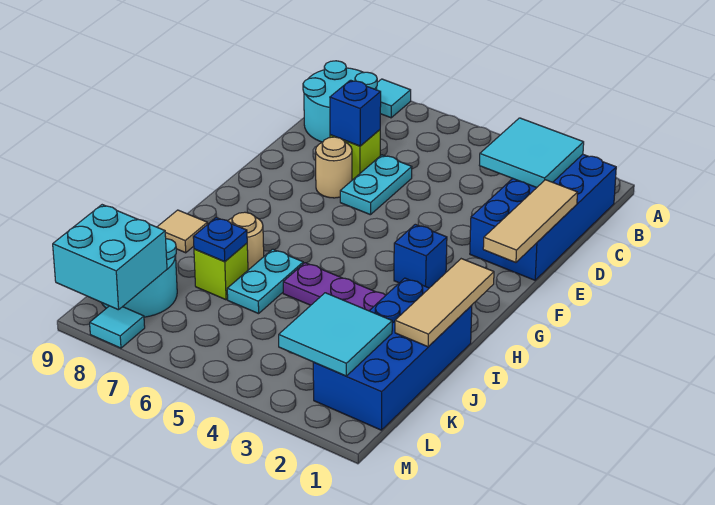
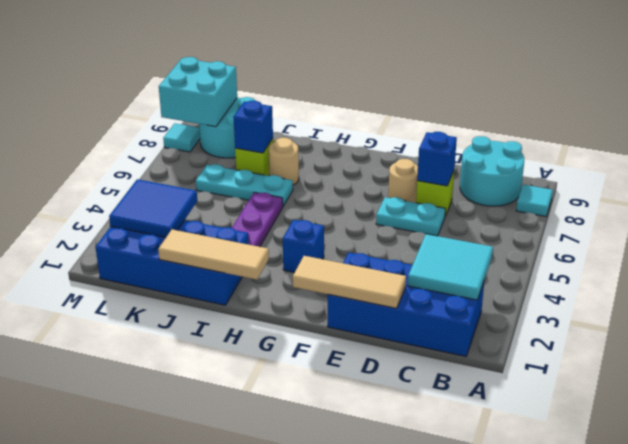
cyan plate I6:J6 level 1 -> cyan plate I6:K6 level 1
tan tile I9 level 1 -> none
blue plate J7 level 2 -> blue brick J7 level 2
cyan tile K2:L3 level 2 -> blue tile K2:L3 level 2

